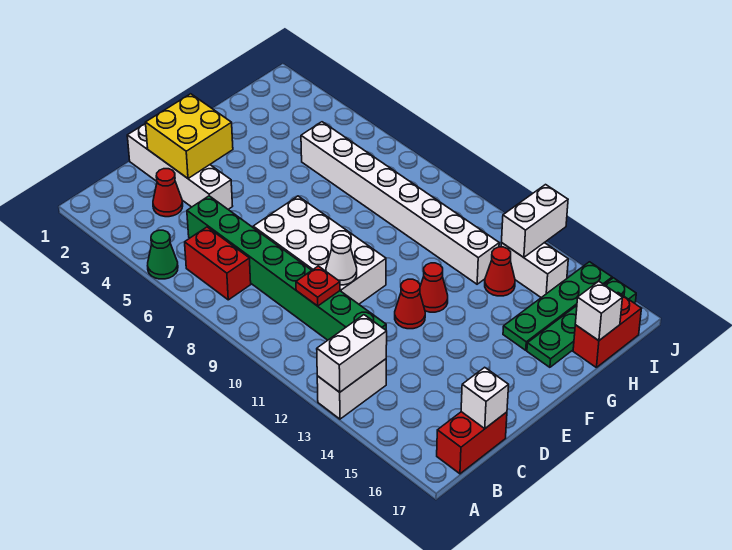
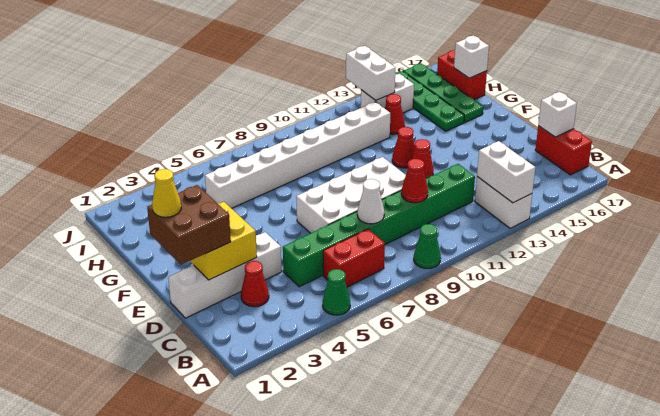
none -> green cone A9 level 1
red plate C10 level 2 -> red cone C10 level 2
none -> brown brick D1:E2 level 3
white cone D10 level 2 -> white cone C8 level 2
none -> yellow cone E1 level 4

